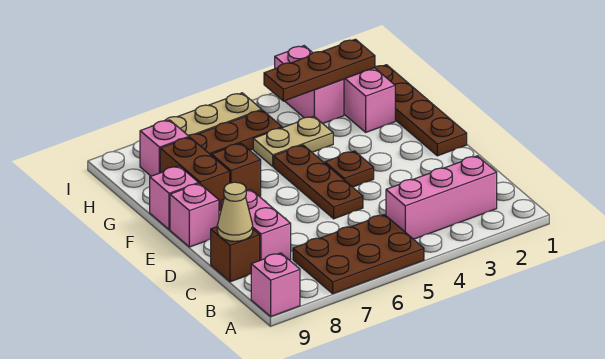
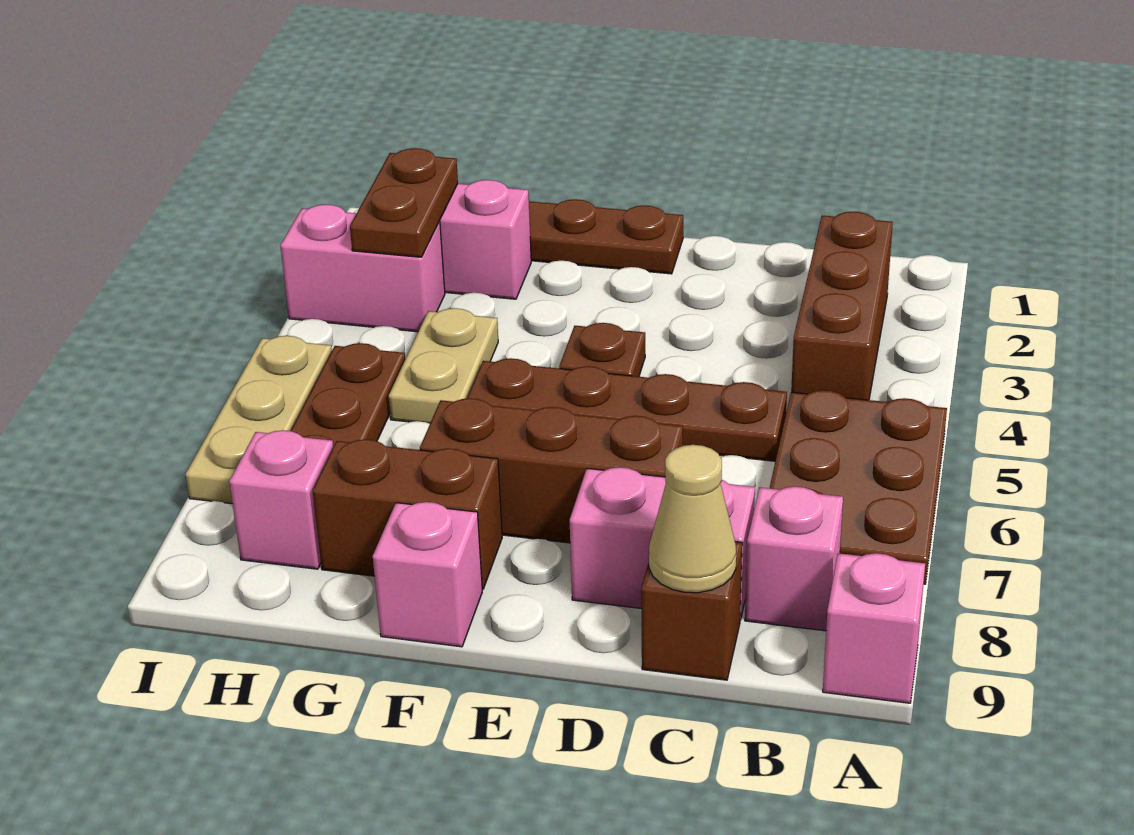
pink brick B2:B4 level 1 -> brown brick B2:B4 level 1
brown plate D5:F5 level 1 -> brown plate C5:F5 level 1
pink brick E9 level 1 -> pink brick B8 level 1
brown brick F7 level 1 -> brown brick D7:F7 level 1
brown plate H2:H4 level 2 -> brown plate H2:H3 level 2

